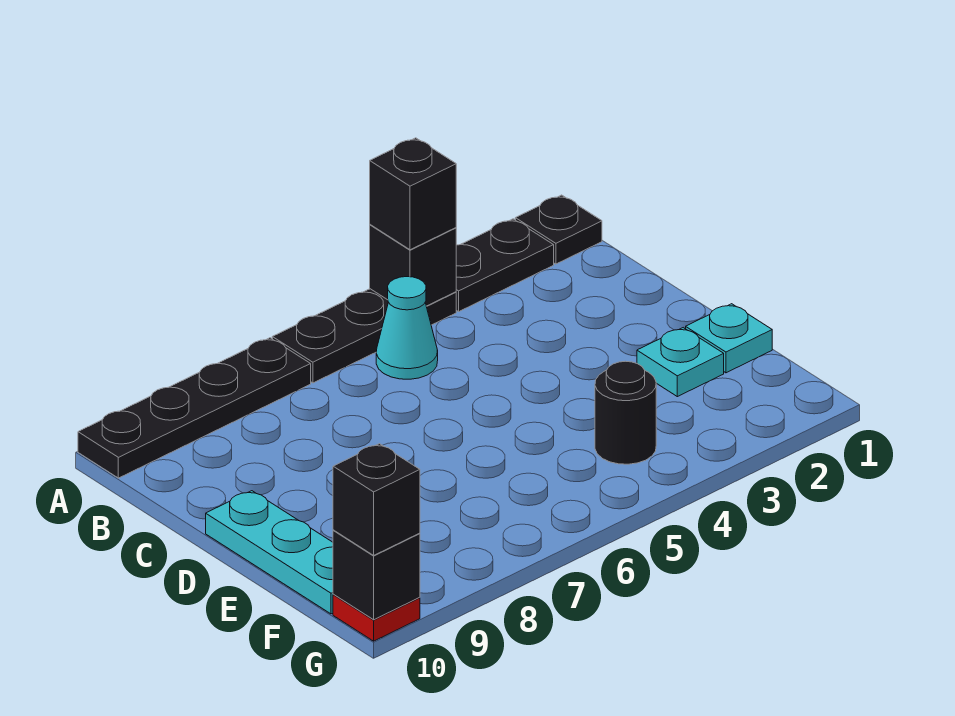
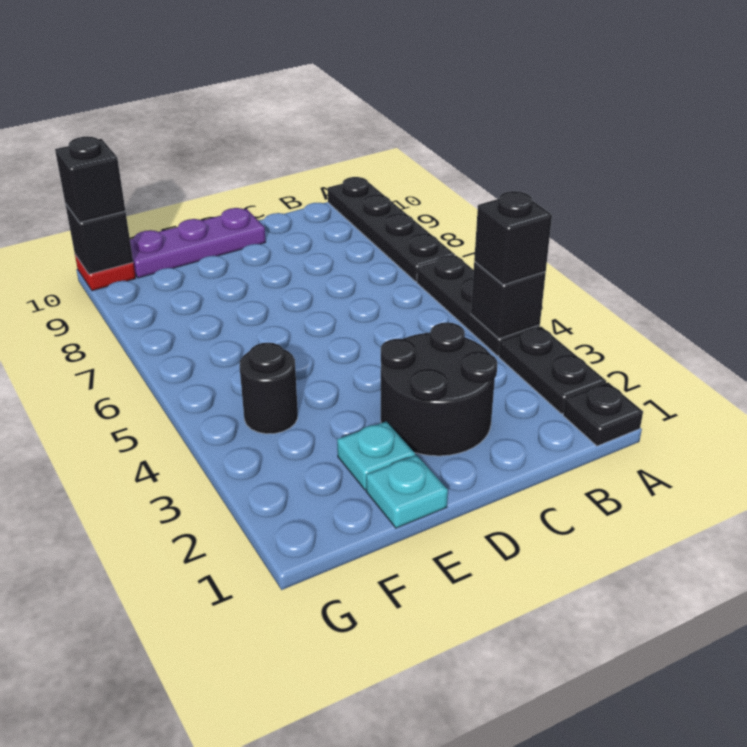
cyan cone B5 level 1 -> none
none -> black round brick C2:D3 level 1
cyan plate D10:F10 level 1 -> purple plate D10:F10 level 1

